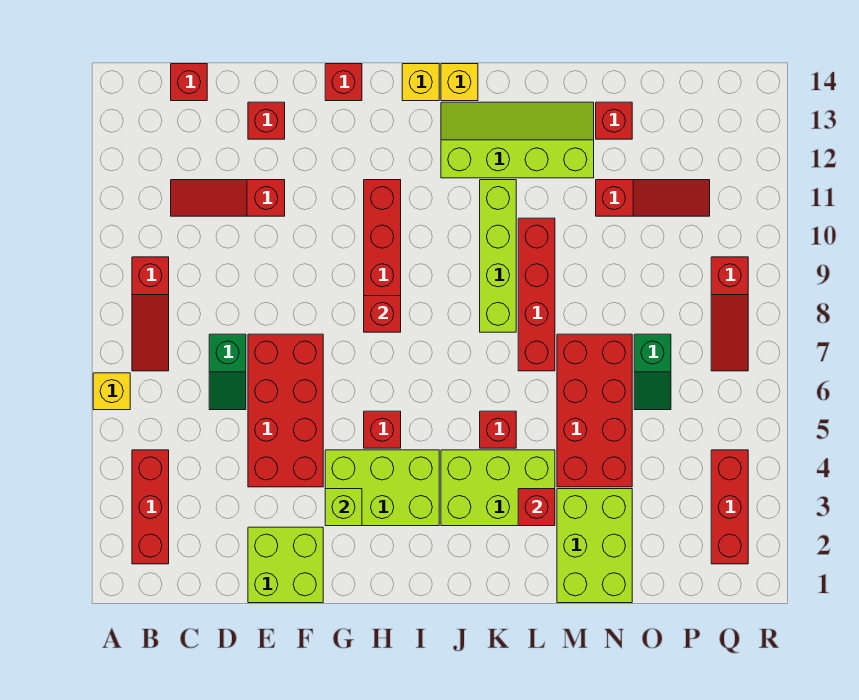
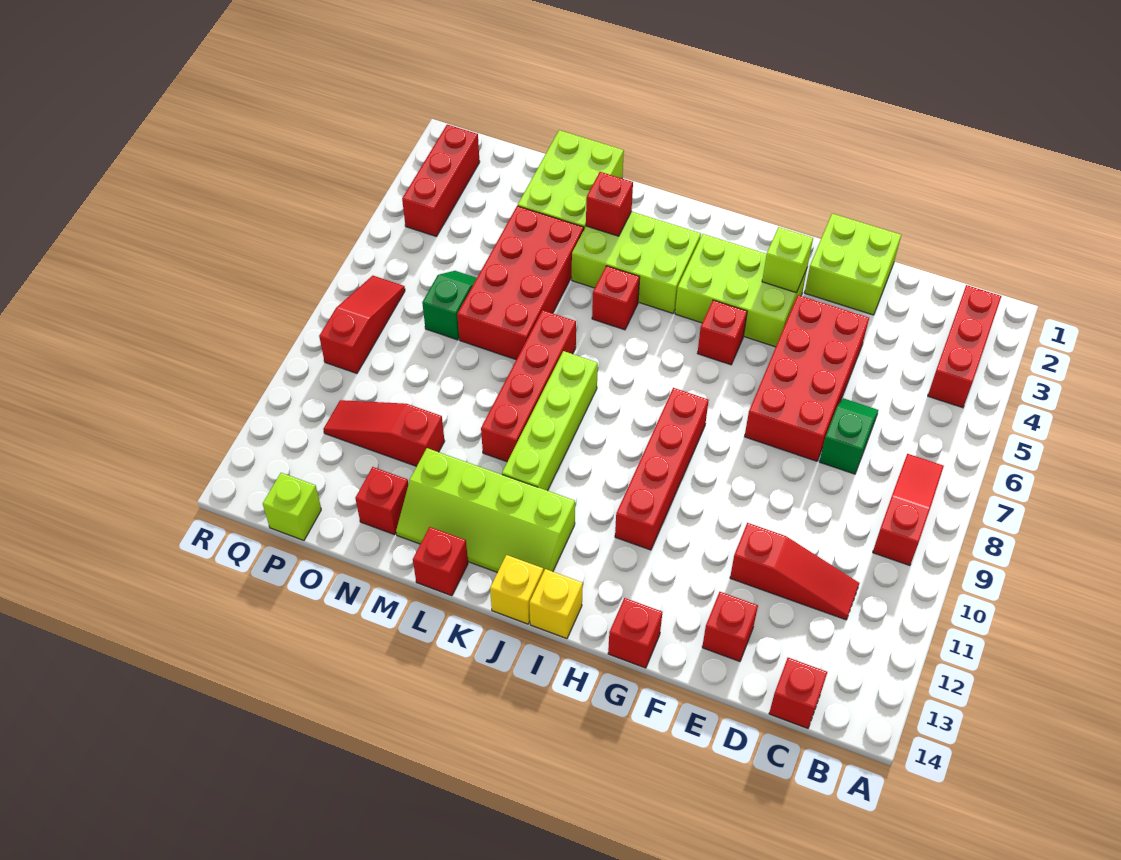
yellow brick A6 level 1 -> none
red brick H8 level 2 -> red brick L14 level 1
none -> lime brick P14 level 1

